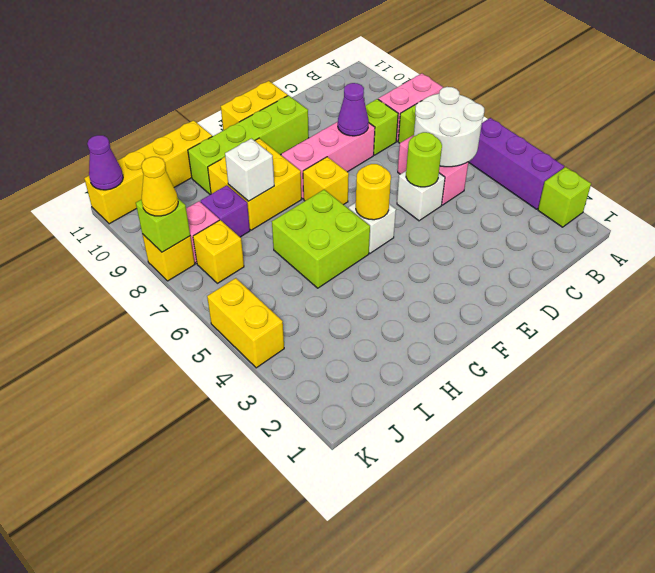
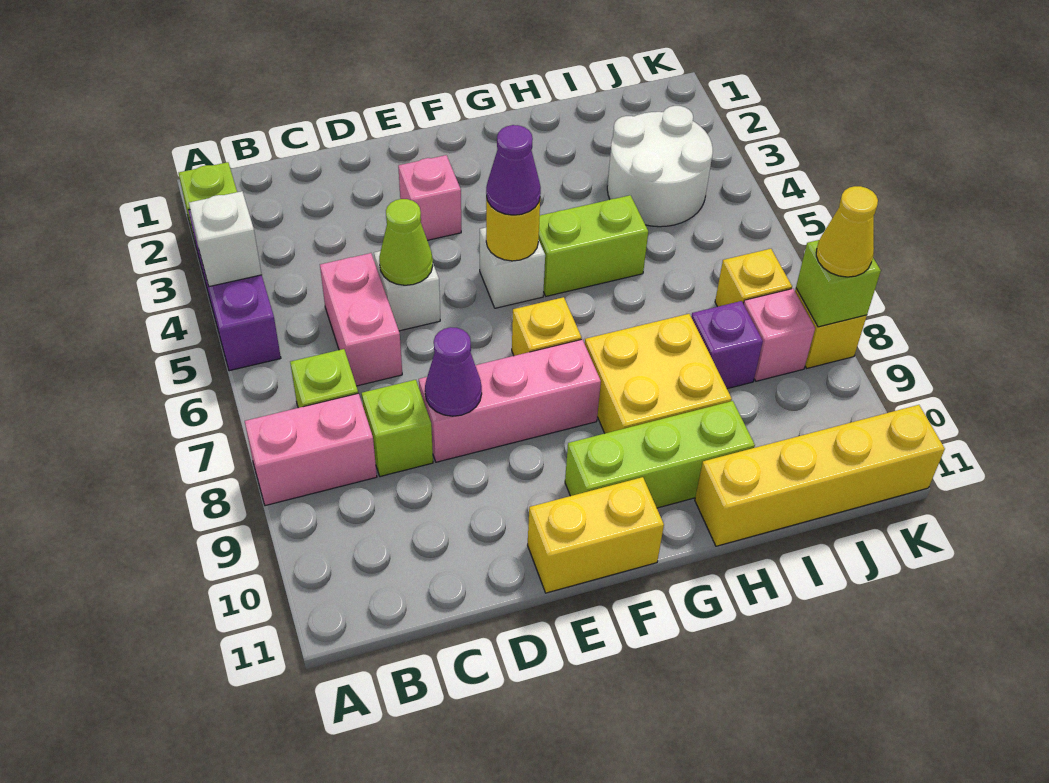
white round brick B5:C6 level 2 -> white round brick I3:J4 level 1
lime round brick D5 level 2 -> lime cone D5 level 2
none -> pink brick E3 level 1
lime brick E10:H10 level 1 -> lime brick F10:H10 level 1
lime brick G5:H6 level 1 -> lime brick G5:H5 level 1
white brick H8 level 2 -> white brick A4 level 2
yellow brick K4:K5 level 1 -> none
purple cone K11 level 2 -> purple cone F5 level 3

